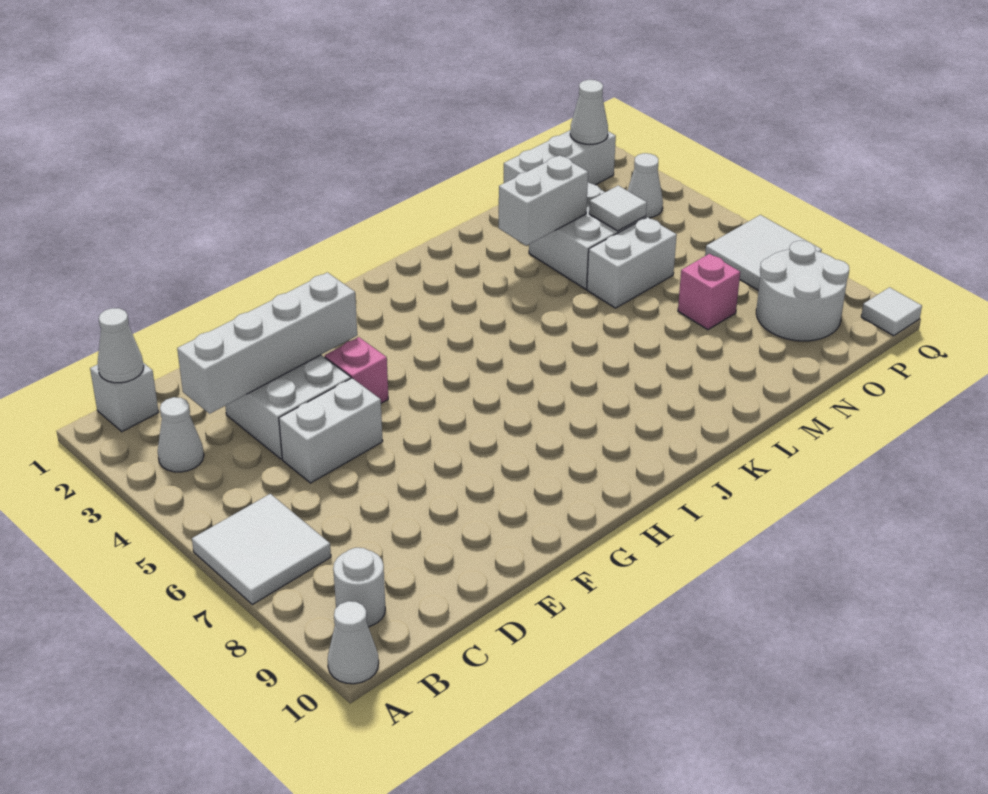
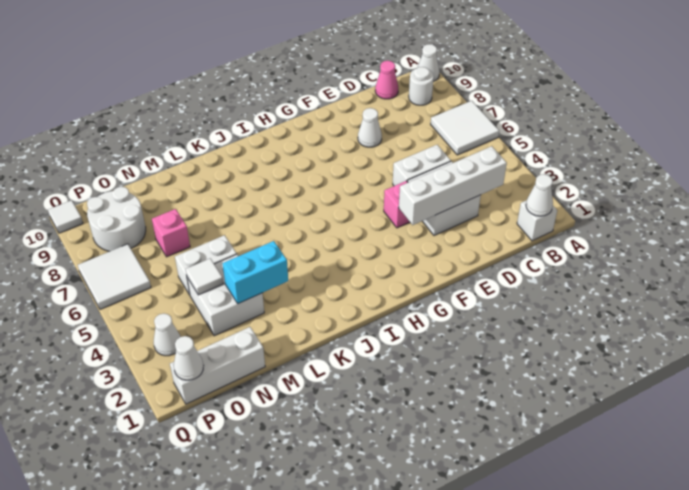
white cone B3 level 1 -> white cone E8 level 1
none -> pink cone C10 level 1
white brick L3:M3 level 2 -> cyan brick L3:M3 level 2

